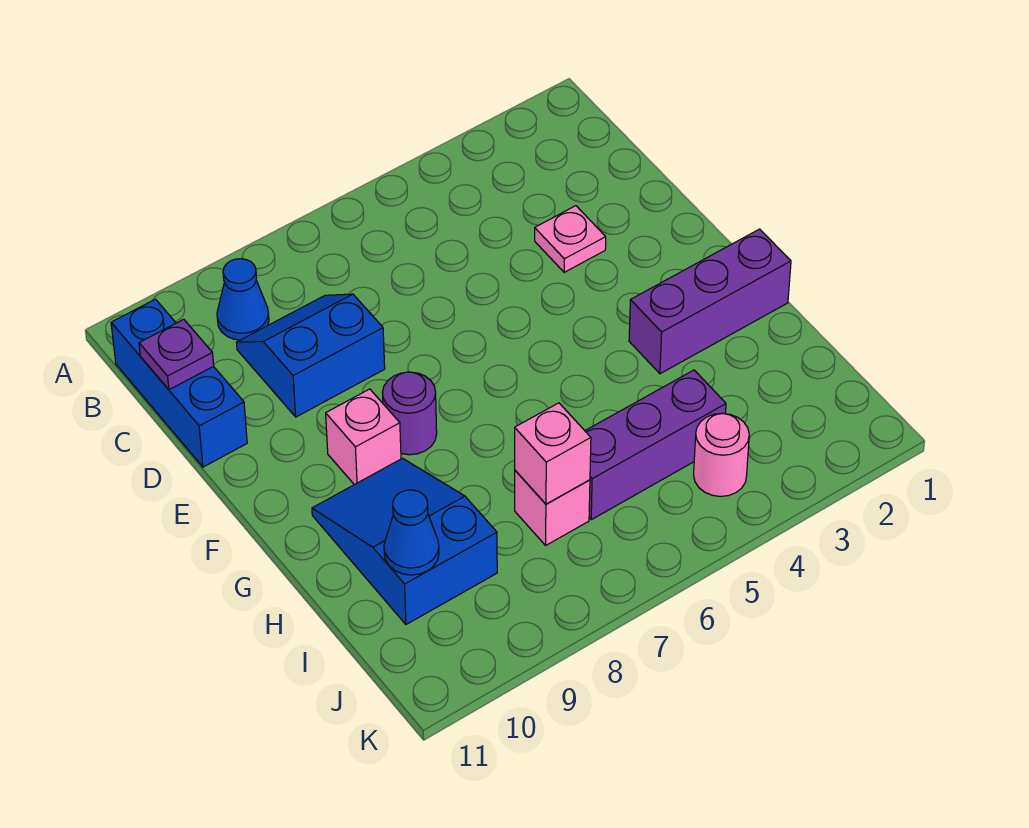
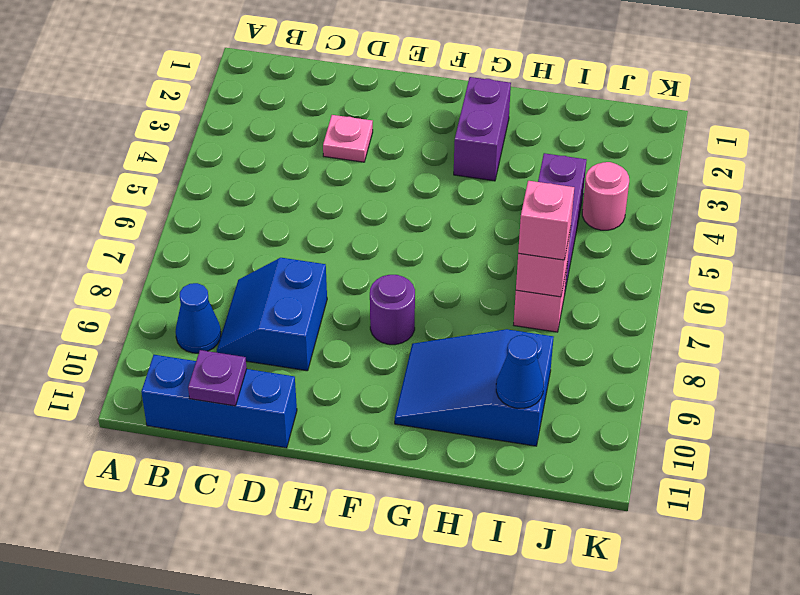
pink brick F9 level 1 -> pink brick I7 level 3
purple brick G1:G3 level 1 -> purple brick G2:G3 level 1

